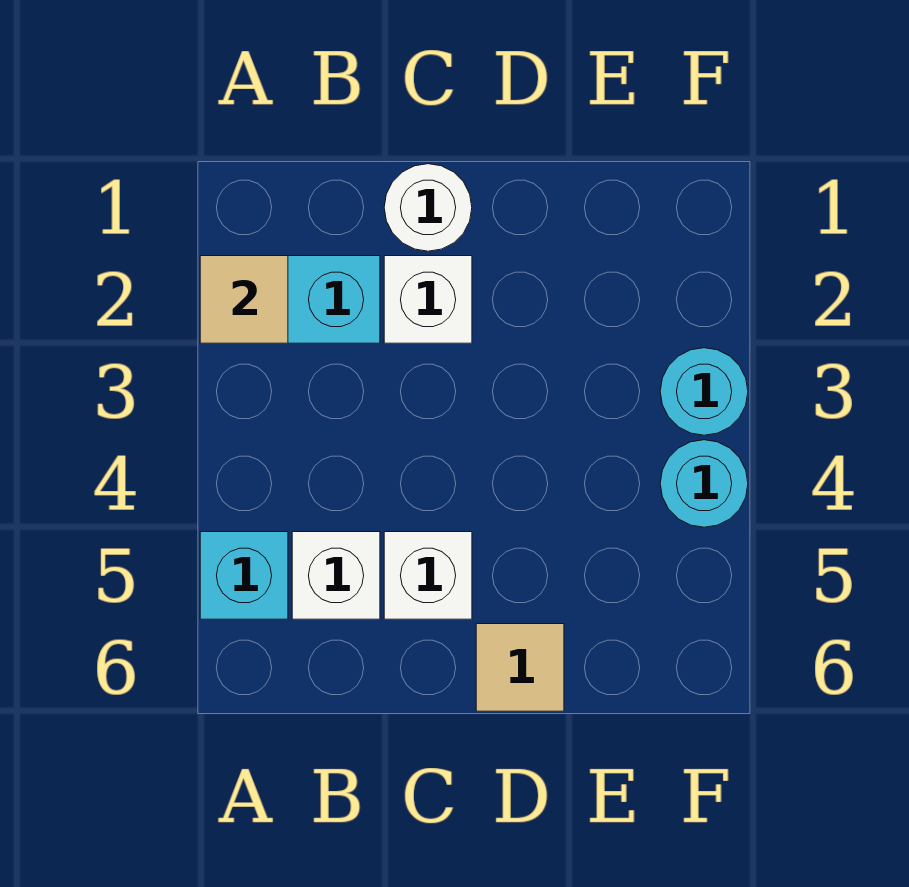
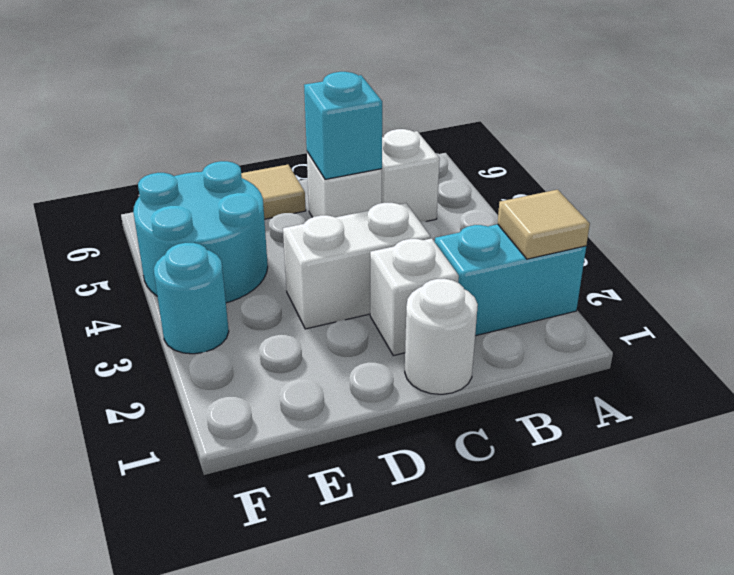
cyan brick A5 level 1 -> cyan brick C5 level 2
none -> white brick C3:D3 level 1
cyan round brick F4 level 1 -> cyan round brick E4:F5 level 1

